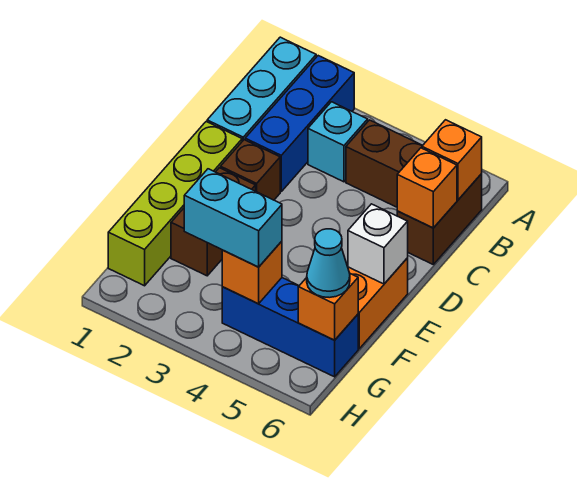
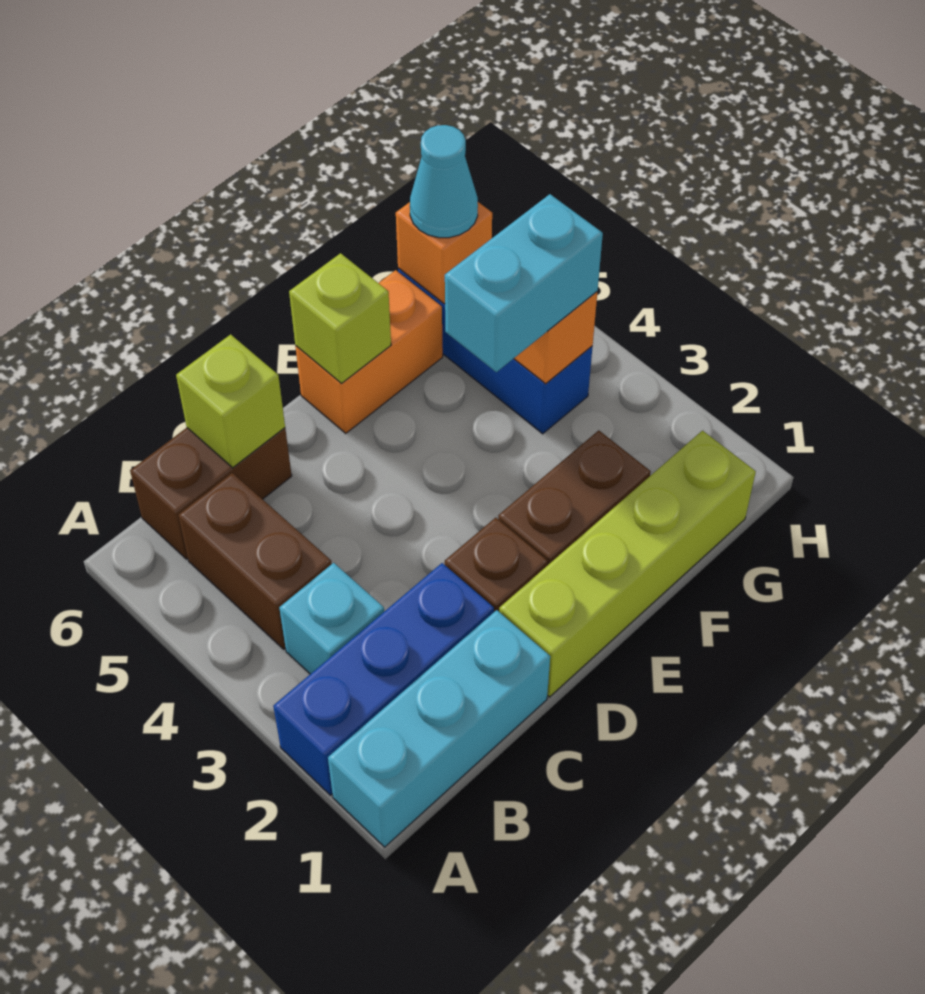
orange brick B6 level 2 -> none
orange brick C6 level 2 -> lime brick C6 level 2
white brick E6 level 2 -> lime brick E6 level 2
cyan brick G3:G4 level 3 -> cyan brick F4:G4 level 3

